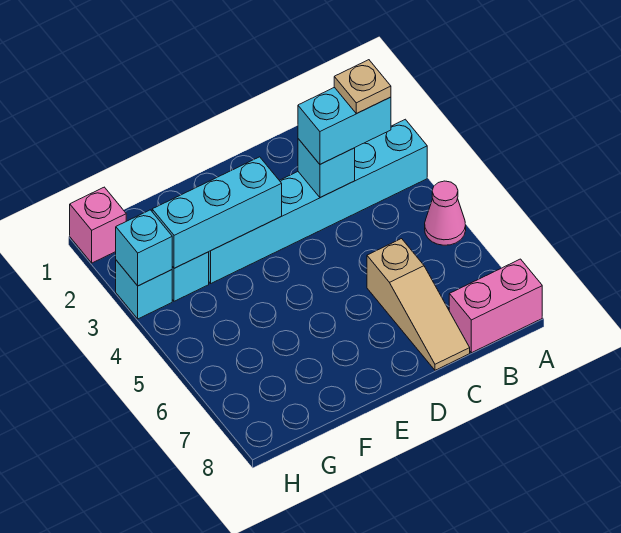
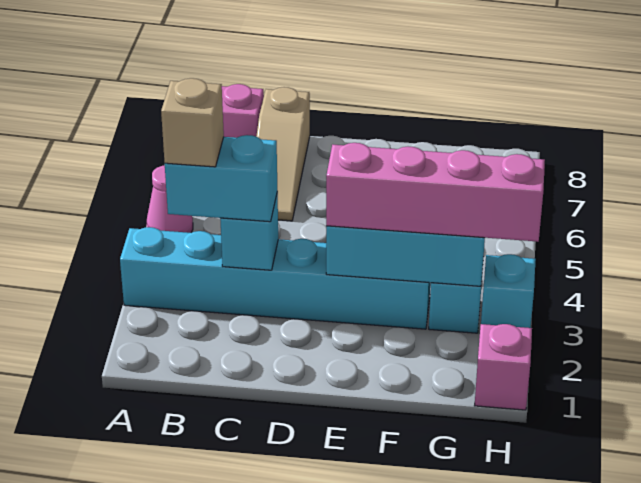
tan plate B3 level 4 -> tan brick B3 level 4
tan slope C6:C8 level 1 top 6 -> tan slope C6:C8 level 1 top 8
none -> pink brick E3:H3 level 3
cyan brick H3 level 2 -> none

